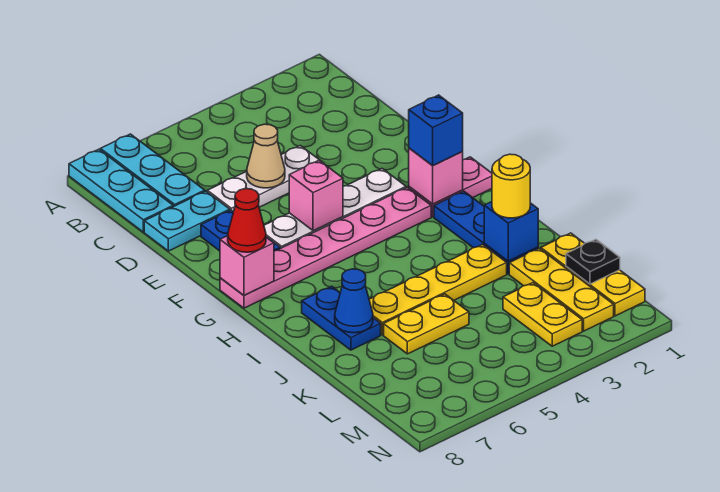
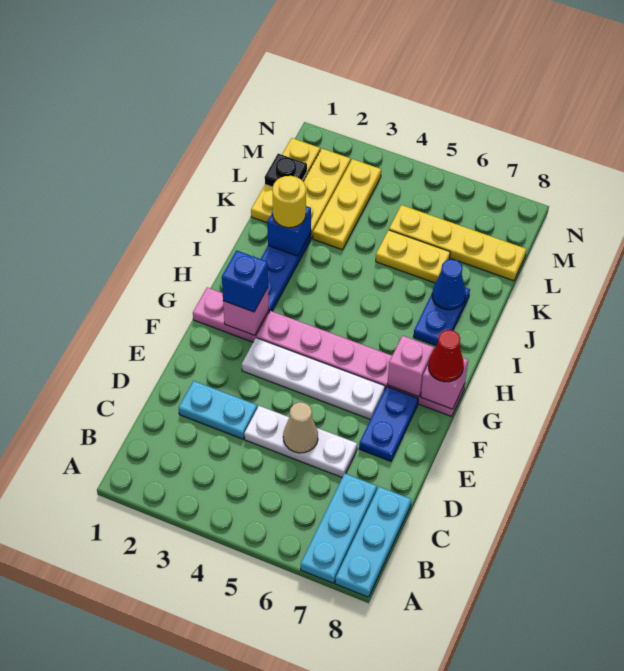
cyan plate D7:D8 level 1 -> cyan plate D2:D3 level 1
pink brick F5 level 2 -> pink brick G7 level 2
yellow plate J3:J6 level 1 -> yellow plate L5:L8 level 1
yellow plate L3:M3 level 1 -> yellow plate K3:M3 level 1

